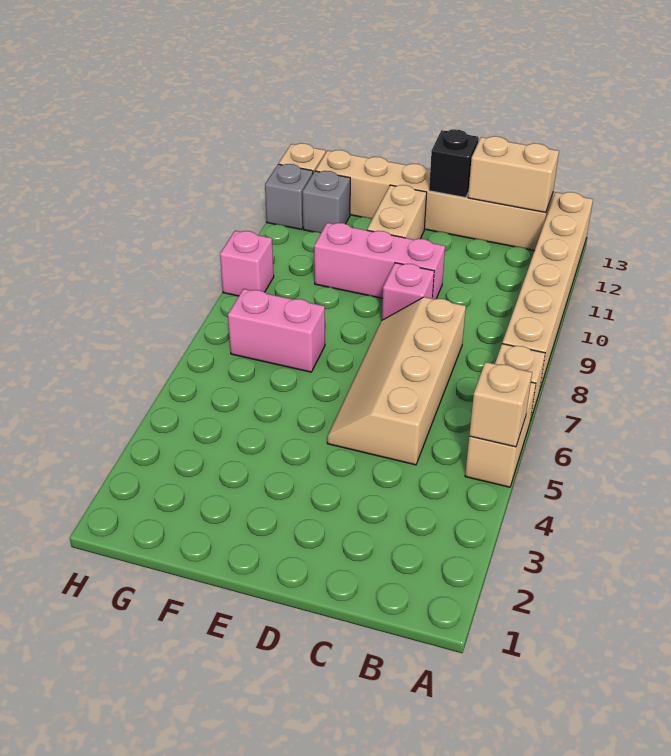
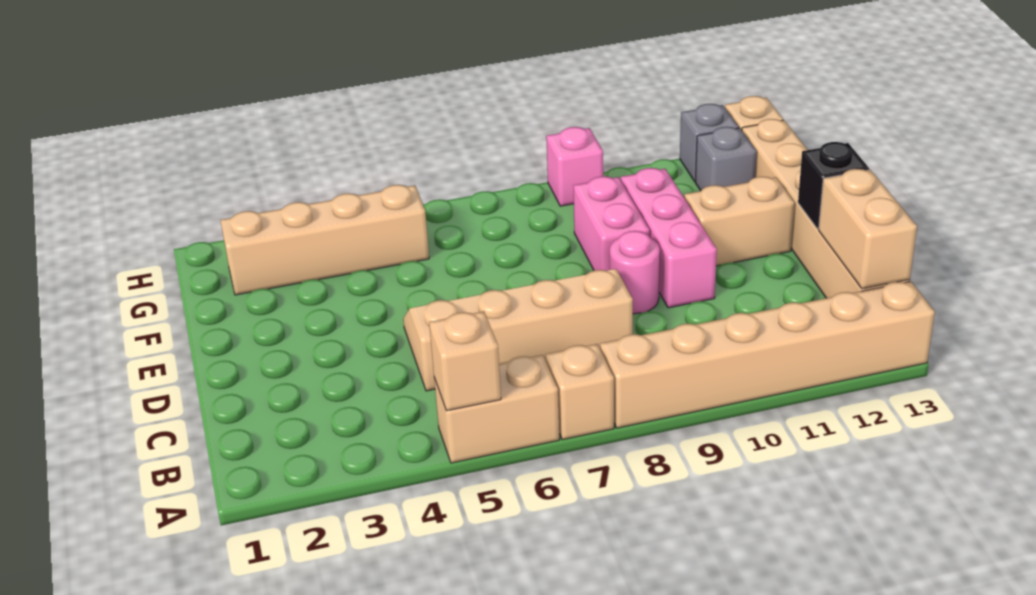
pink brick D9 level 1 -> pink round brick D9 level 1
pink brick F7:G7 level 1 -> pink brick E9:F9 level 1
none -> tan brick G2:G5 level 1

